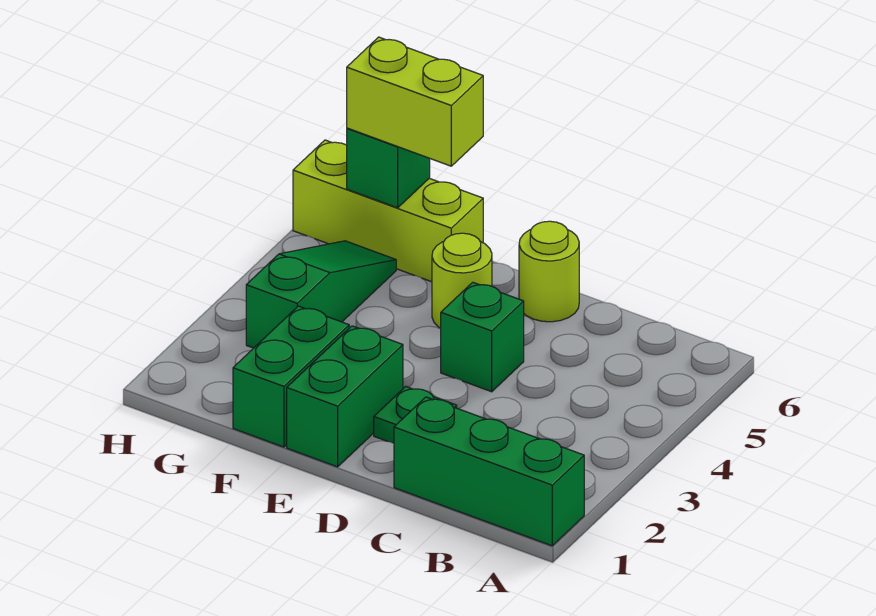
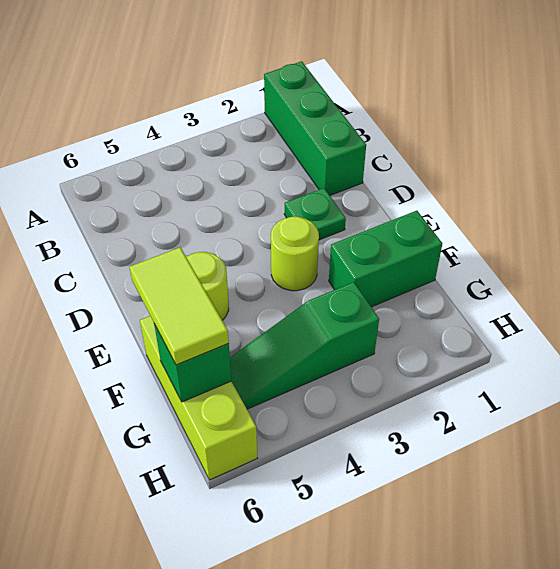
green brick D4 level 1 -> none
lime round brick D6 level 1 -> lime round brick E3 level 1
green brick E1:E2 level 1 -> none
lime brick F6:G6 level 3 -> lime tile F6:G6 level 3

